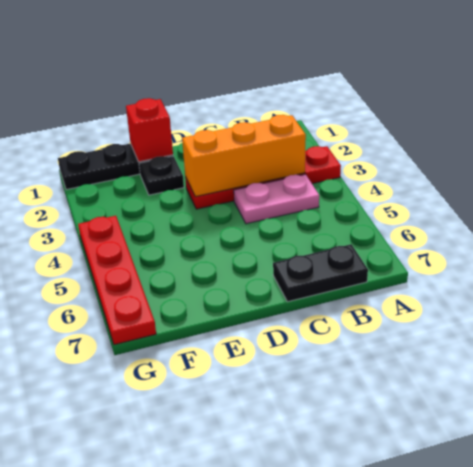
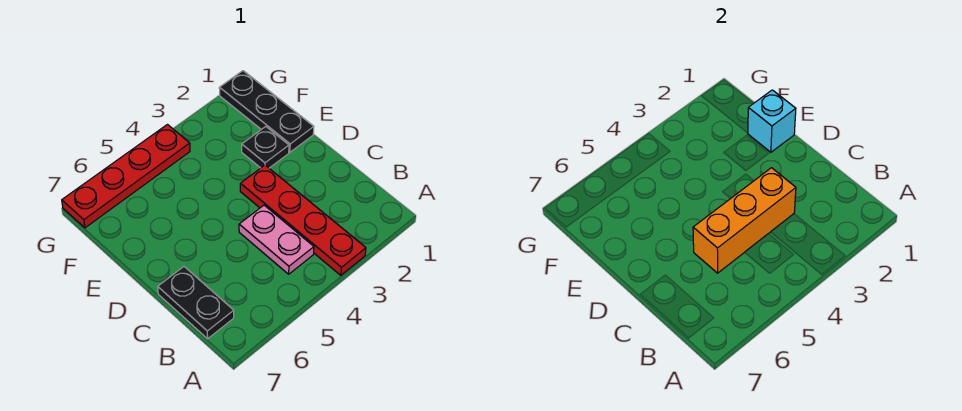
orange brick B3:D3 level 2 -> orange brick C3:C5 level 2
red brick E1 level 2 -> cyan brick E1 level 2

